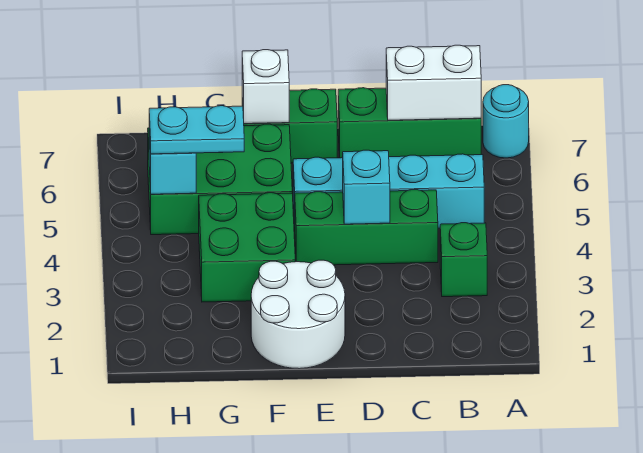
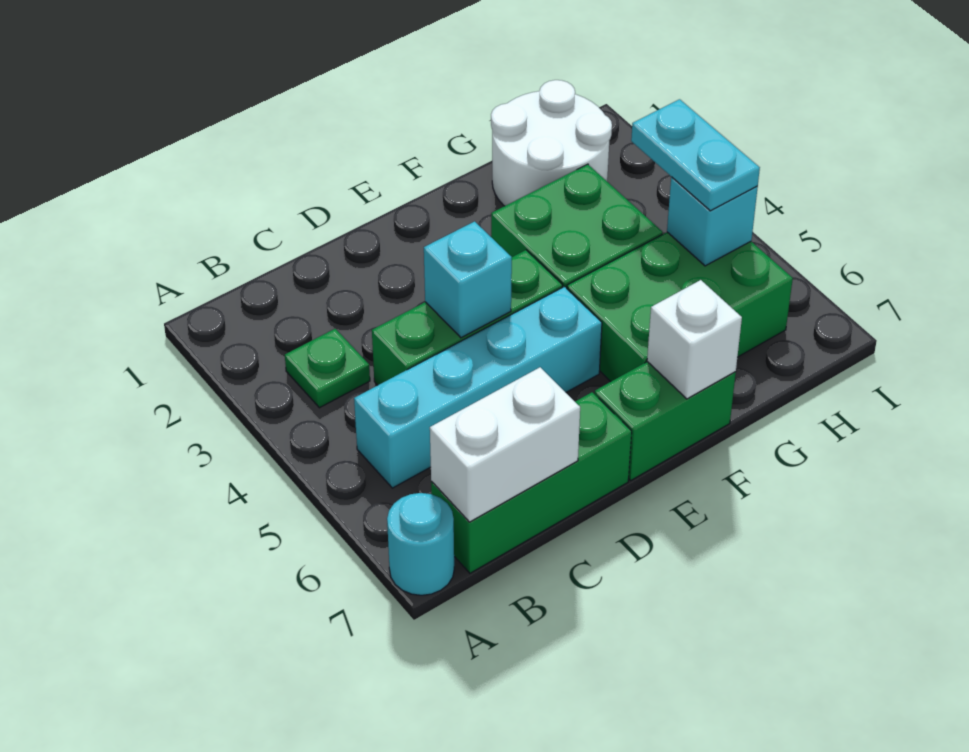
green brick B3 level 1 -> green plate B3 level 1
white round brick E1:F2 level 1 -> white round brick G1:H2 level 1
cyan plate G5:H5 level 3 -> cyan plate H4:H5 level 3

